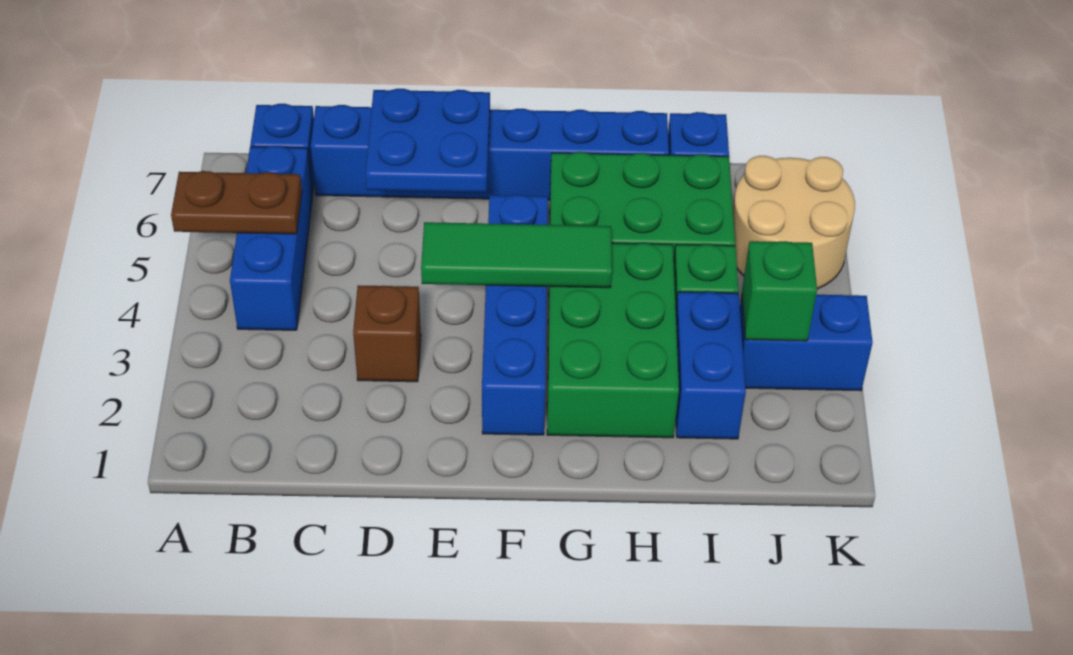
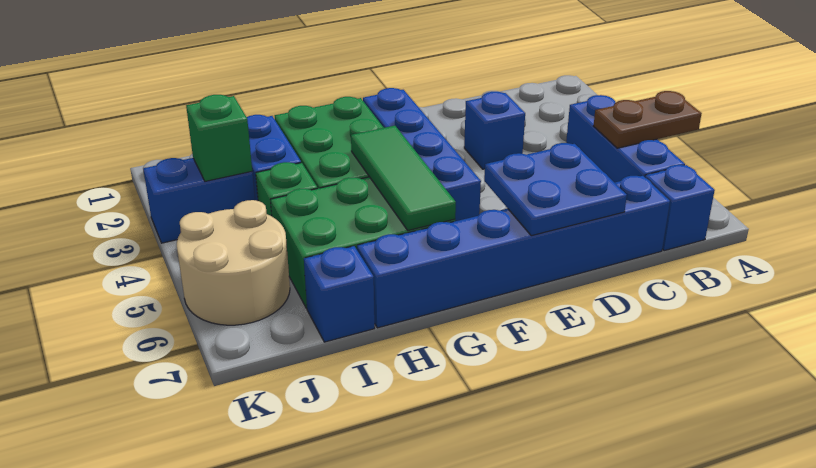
brown brick D3 level 1 -> blue brick D3 level 1
green tile E4:G4 level 2 -> green tile G4:G6 level 2

